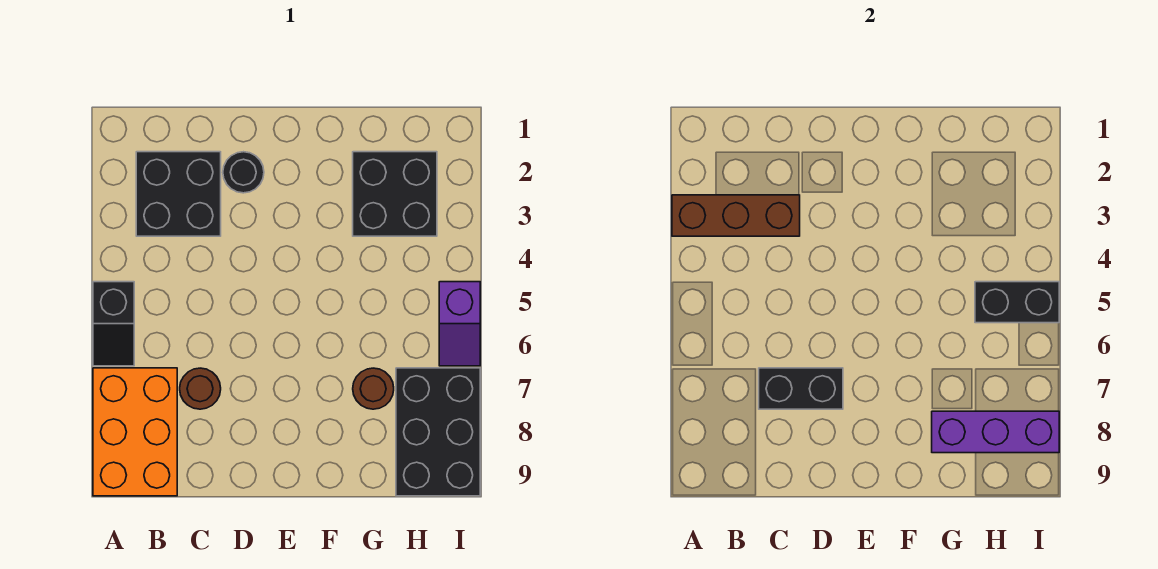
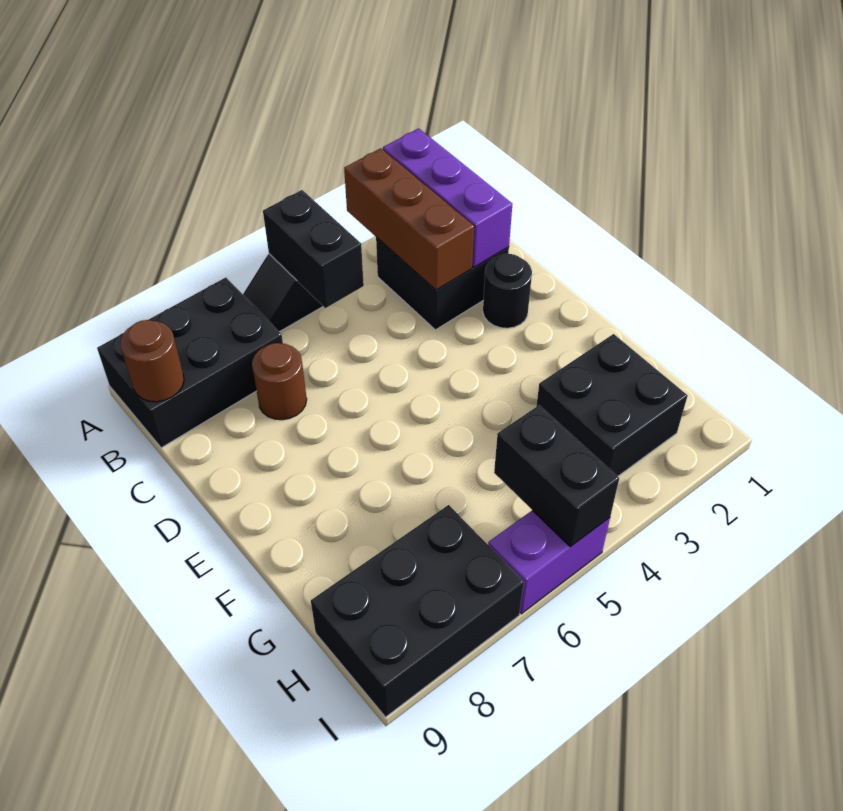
orange brick A7:B9 level 1 -> black brick A7:B9 level 1
black brick C7:D7 level 2 -> black brick A5:B5 level 2
brown round brick G7 level 1 -> brown round brick B9 level 2
purple brick G8:I8 level 2 -> purple brick A2:C2 level 2
purple slope I5:I6 level 1 top 5 -> purple brick I5:I6 level 1

